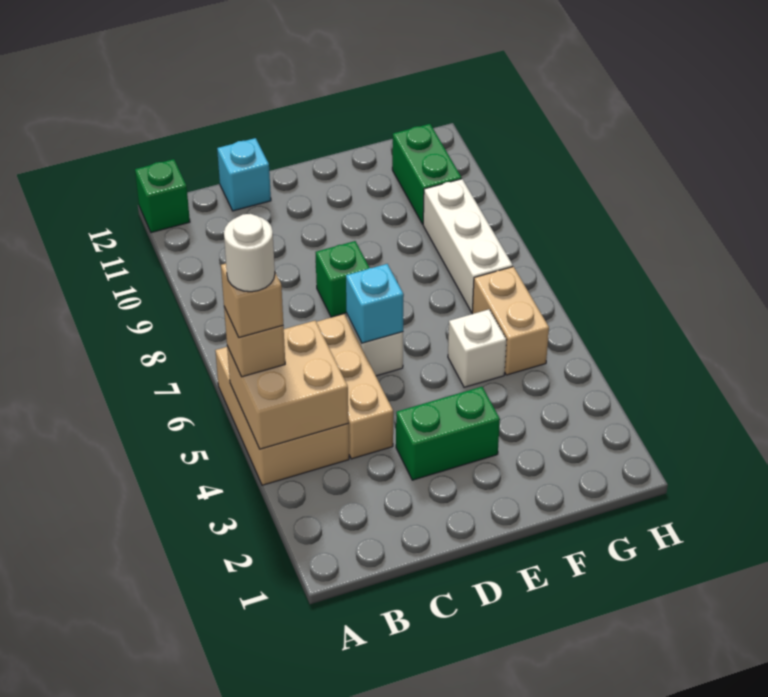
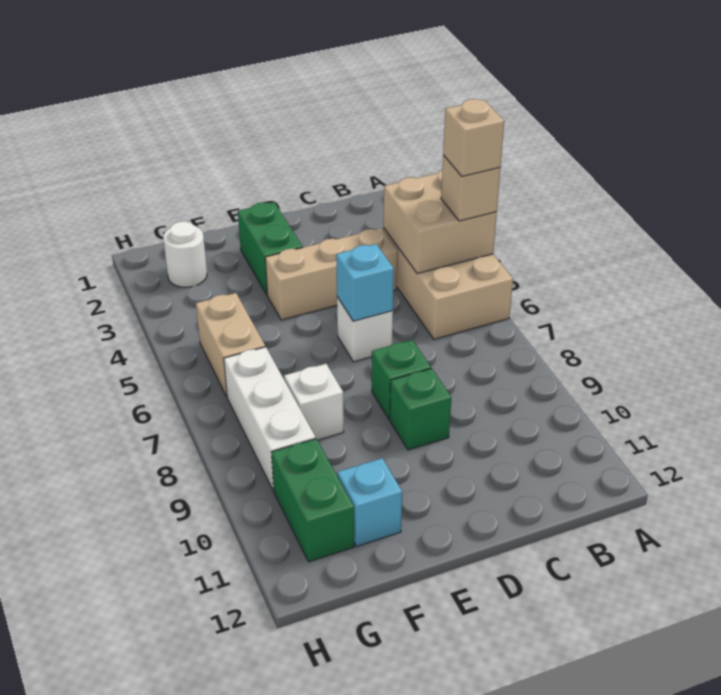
white round brick A5 level 5 -> white round brick G2 level 1
green brick A12 level 1 -> green brick D9 level 1
tan brick C4:C6 level 1 -> tan brick C4:E4 level 1
cyan brick C12 level 1 -> cyan brick F11 level 1
green brick D3:E3 level 1 -> green brick E2:E3 level 1
white brick F5 level 1 -> white brick F8 level 1

